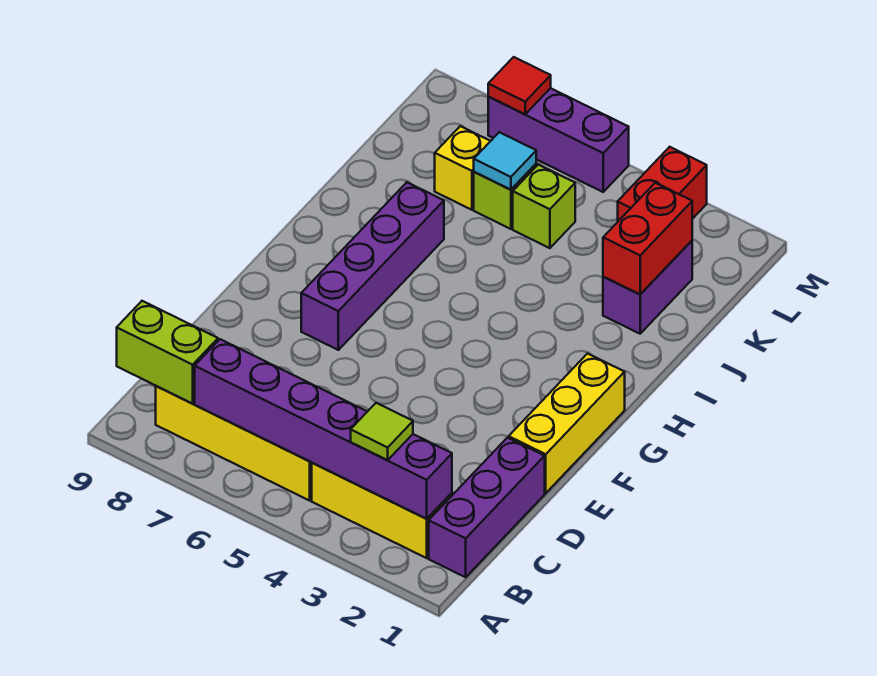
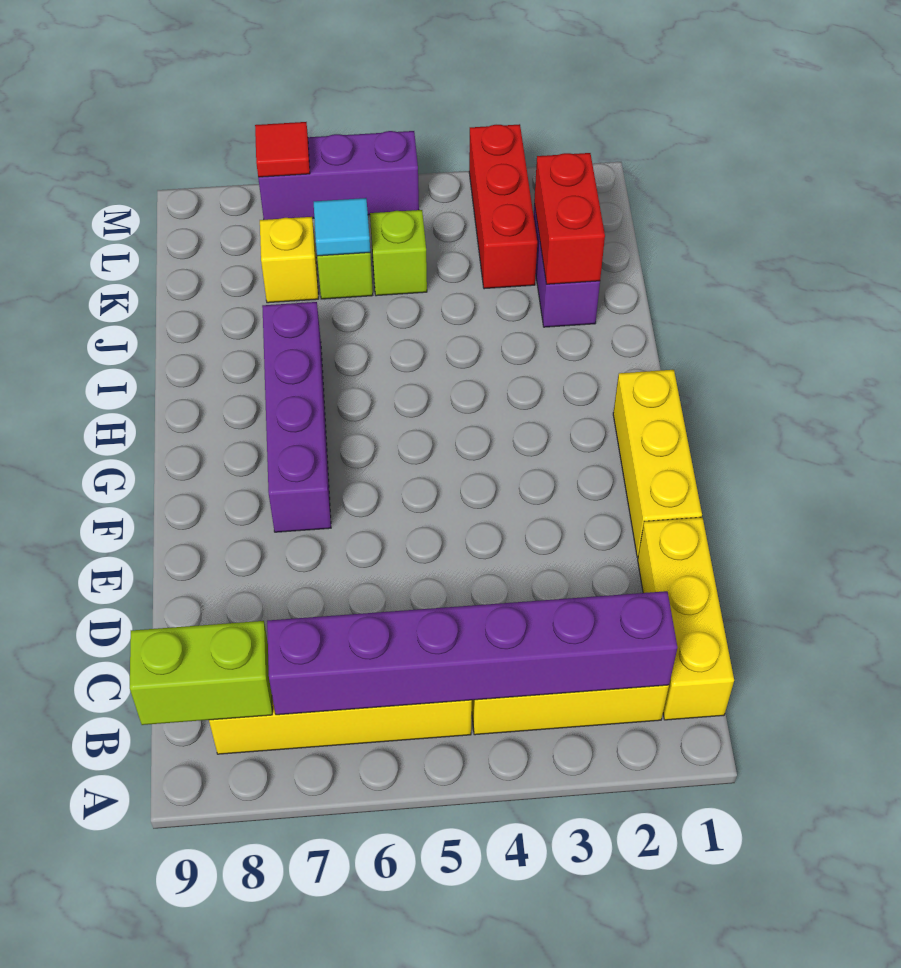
purple brick B1:D1 level 1 -> yellow brick B1:D1 level 1
lime tile B3 level 3 -> none
red brick L3:M3 level 1 -> red brick K3:M3 level 1

